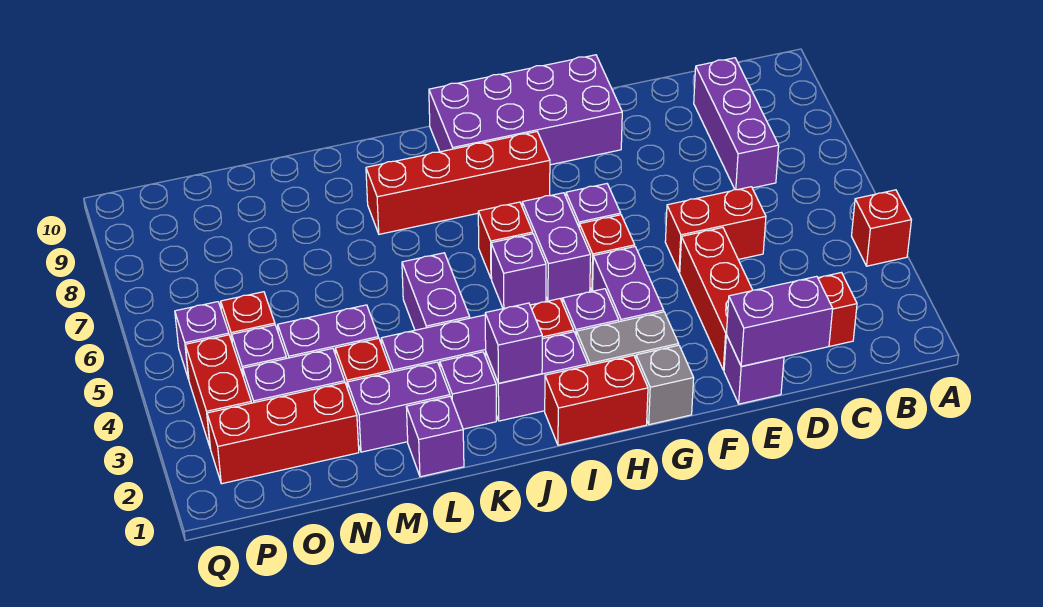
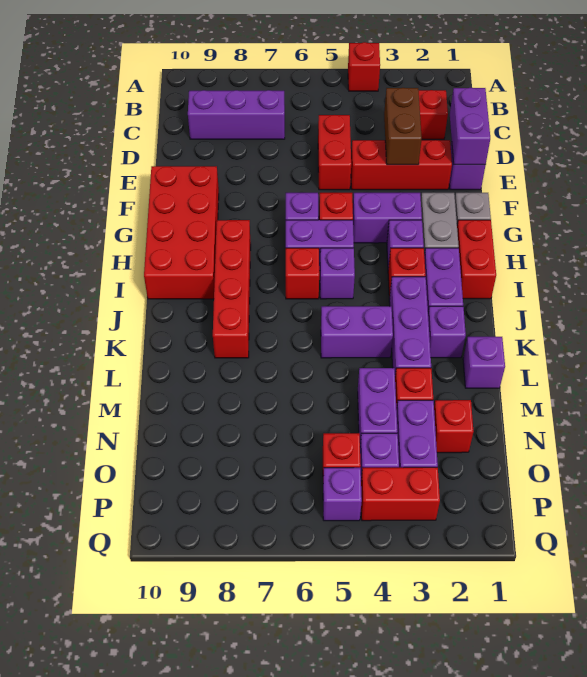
none -> brown brick D3:E3 level 2
purple brick F9:I10 level 1 -> red brick F9:I10 level 1
purple brick J2 level 2 -> none
purple brick L2:M2 level 1 -> none
red brick N2:P2 level 1 -> red brick N2 level 1

